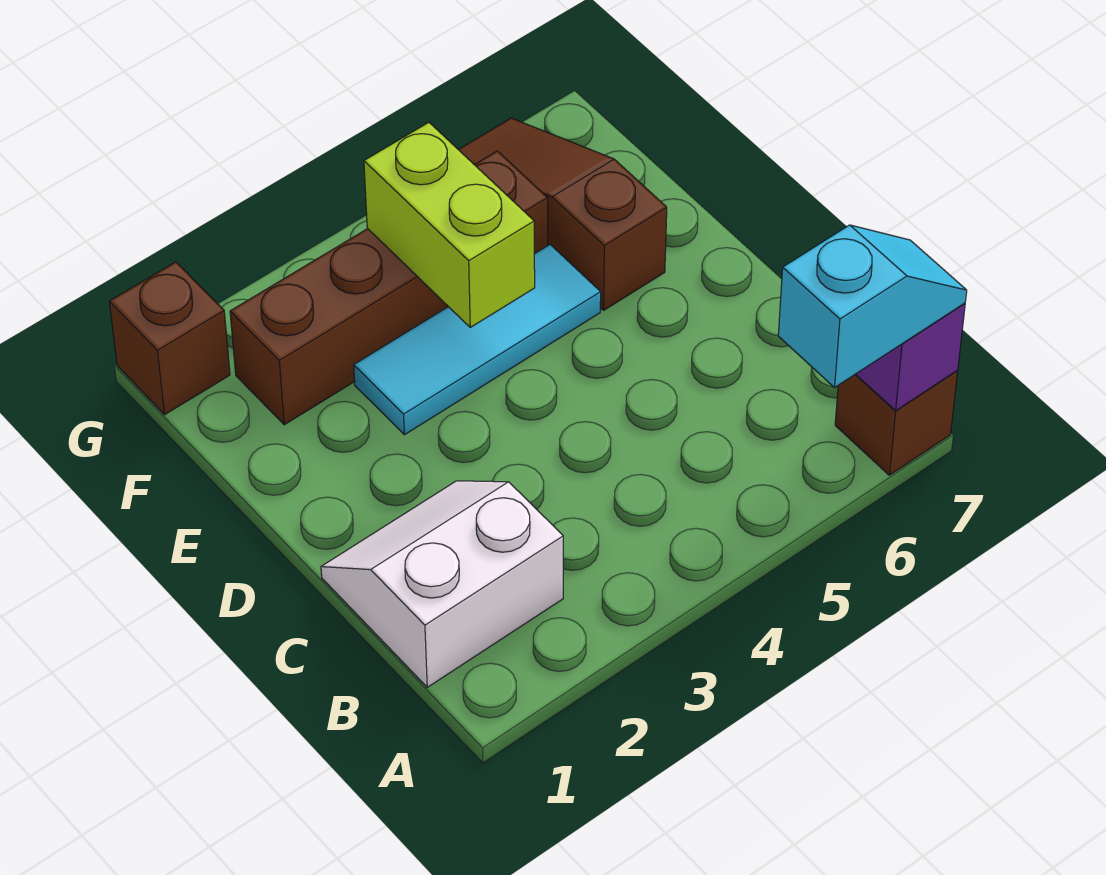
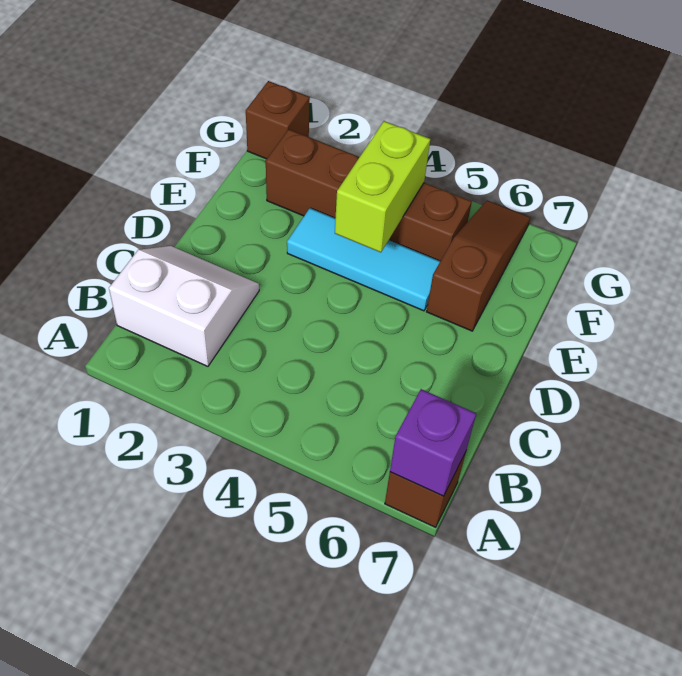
cyan slope A6:A7 level 3 top 6 -> none

